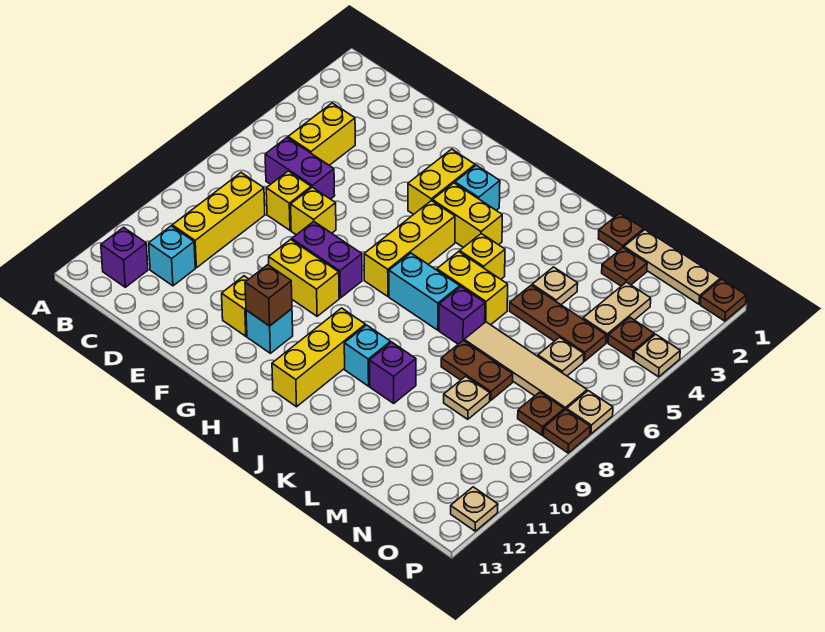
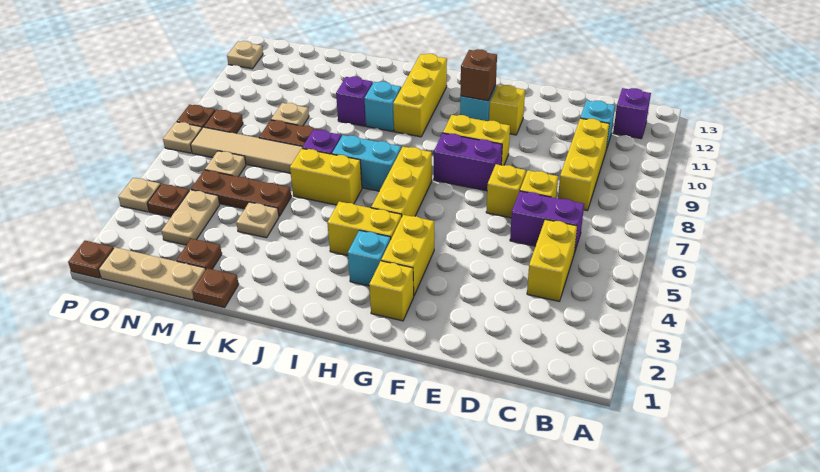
yellow brick J5 level 1 -> yellow brick G2 level 1

